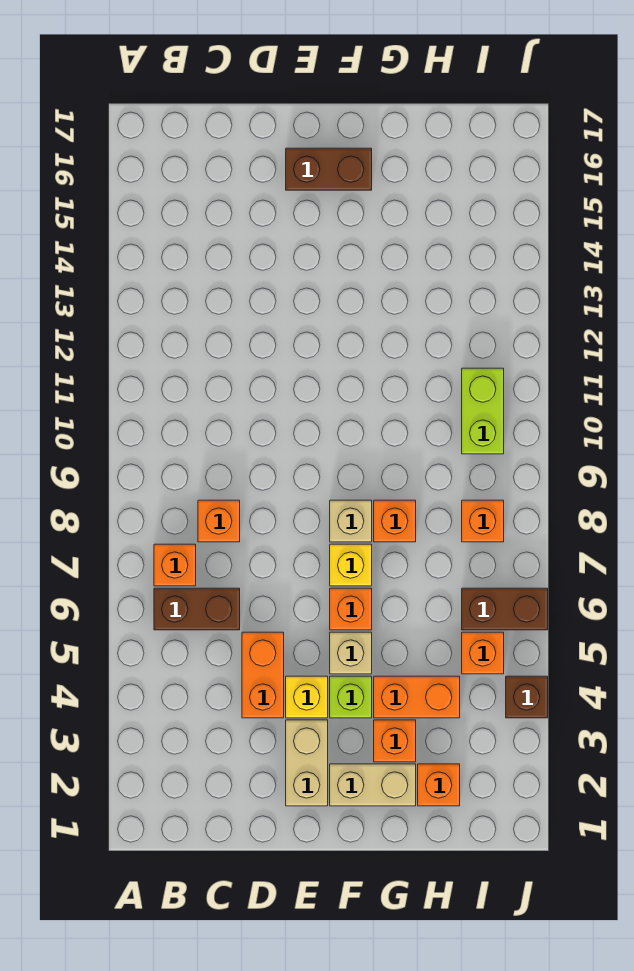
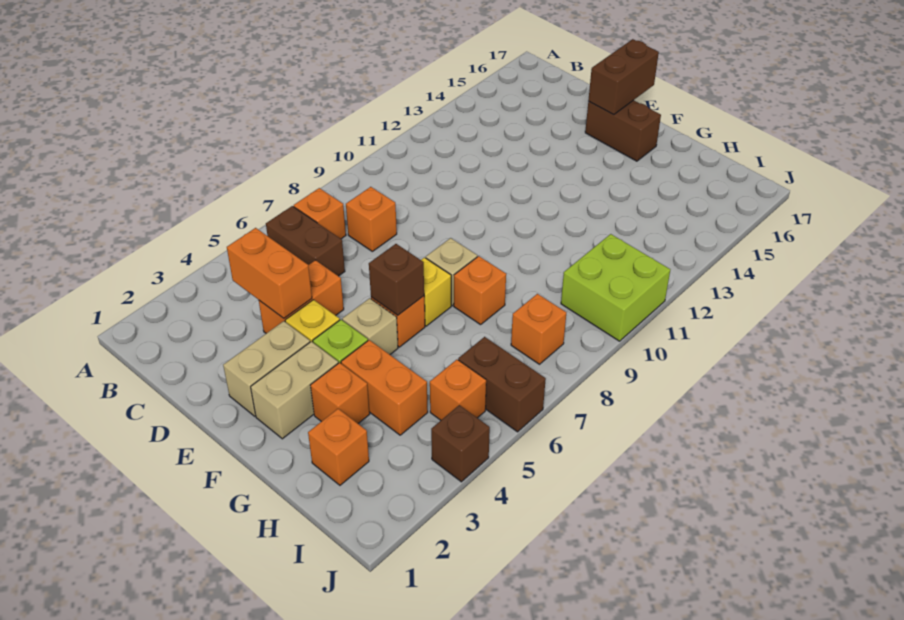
none -> orange brick C4:D4 level 2
none -> brown brick E16:E17 level 2
tan brick F2:G2 level 1 -> tan brick F2:F3 level 1
none -> brown brick F6 level 2
lime brick I10:I11 level 1 -> lime brick I10:J11 level 1

